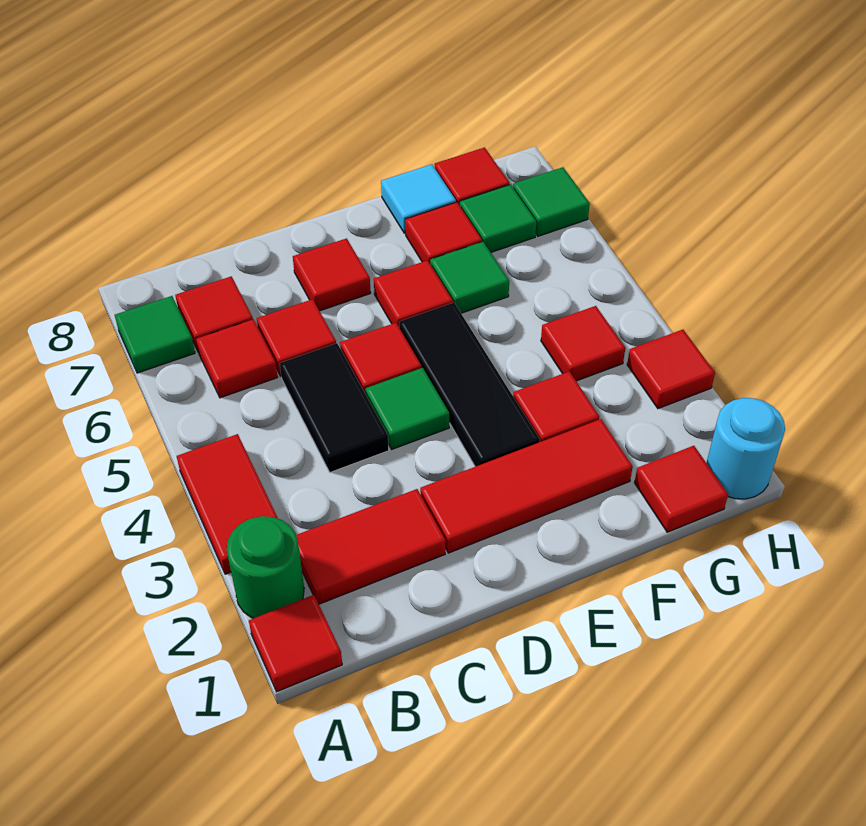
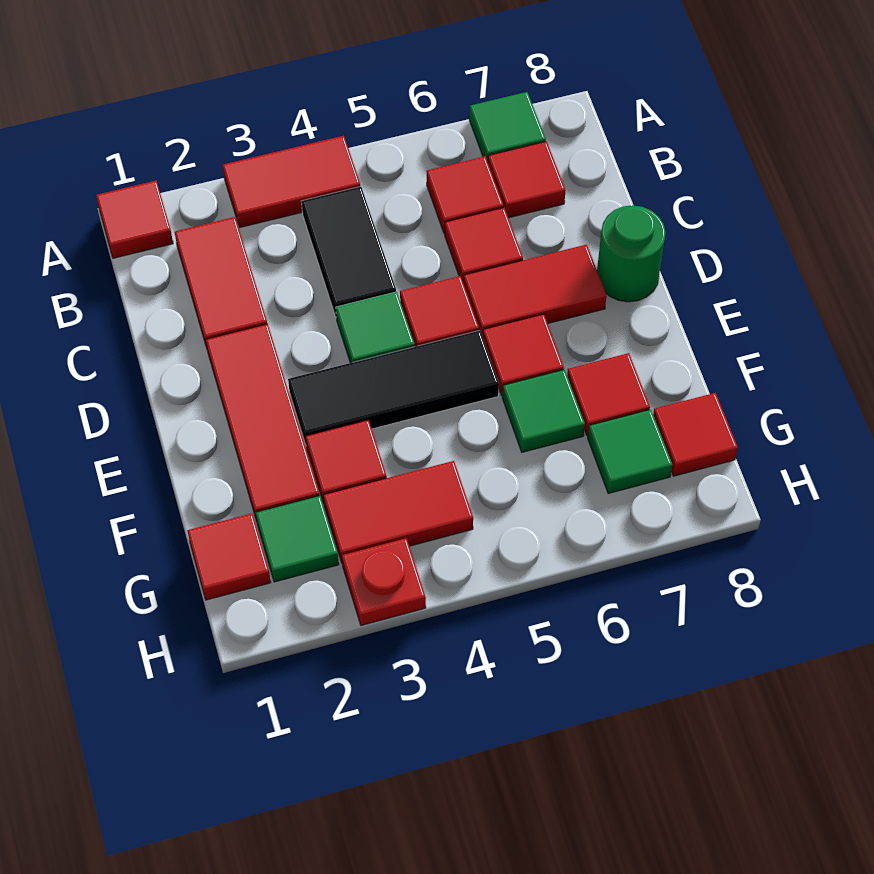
green round brick A2 level 1 -> green round brick D8 level 1
black tile C4:C5 level 1 -> black tile B4:C4 level 1
red tile D7 level 1 -> red tile D6:D7 level 1
cyan tile F8 level 1 -> none
red tile G4 level 1 -> red tile G3:G4 level 1
cyan round brick H1 level 1 -> none
red tile H3 level 1 -> red plate H3 level 1
green tile H7 level 1 -> green tile G2 level 1

